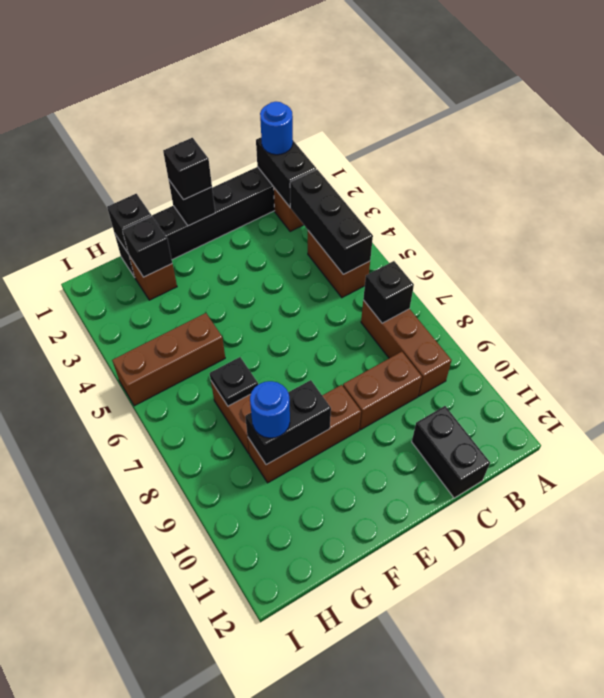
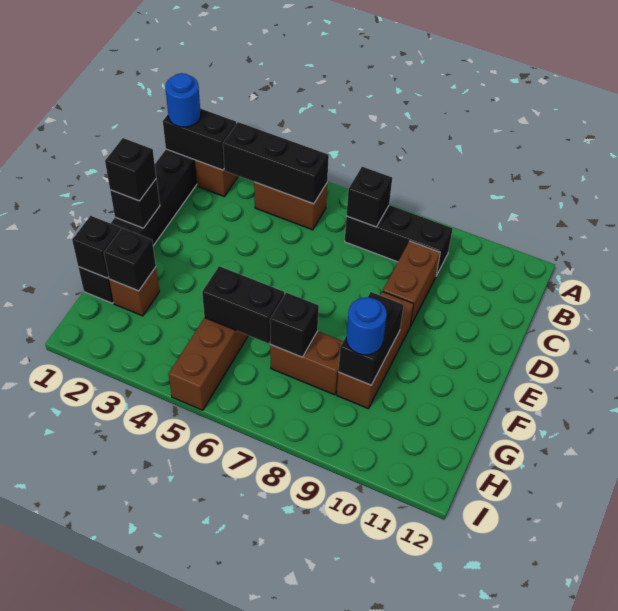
brown brick B7:B9 level 1 -> black brick B7:B9 level 1
black brick C11:C12 level 1 -> black brick G5:G6 level 2
black plate G7 level 2 -> black brick G7 level 2

